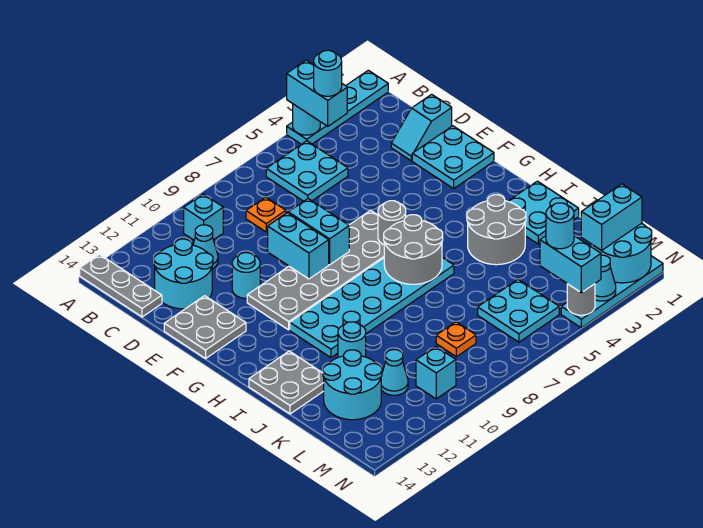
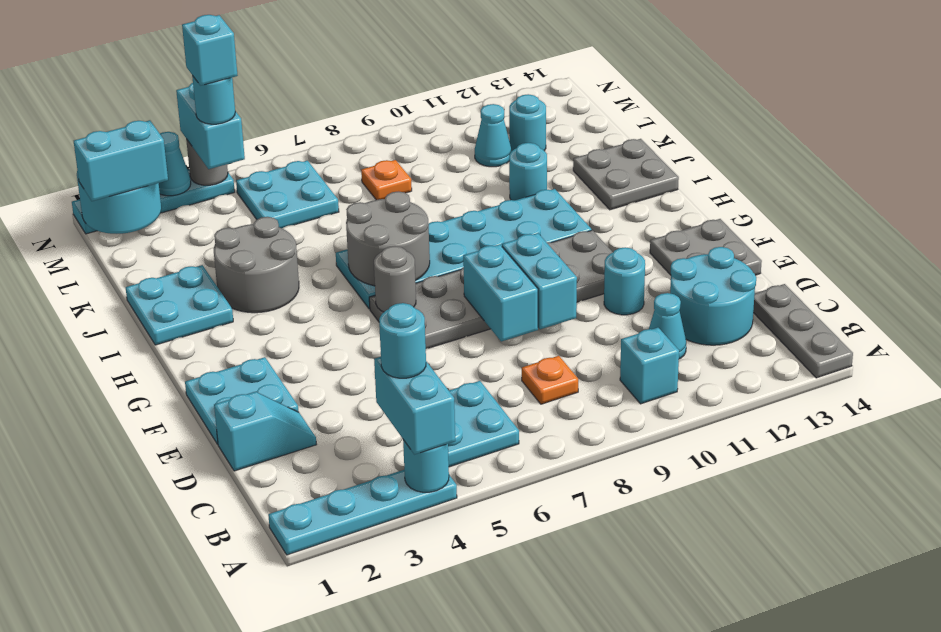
cyan round brick K12:L13 level 1 -> cyan round brick L12 level 1
cyan brick M10 level 1 -> cyan brick M4 level 5

